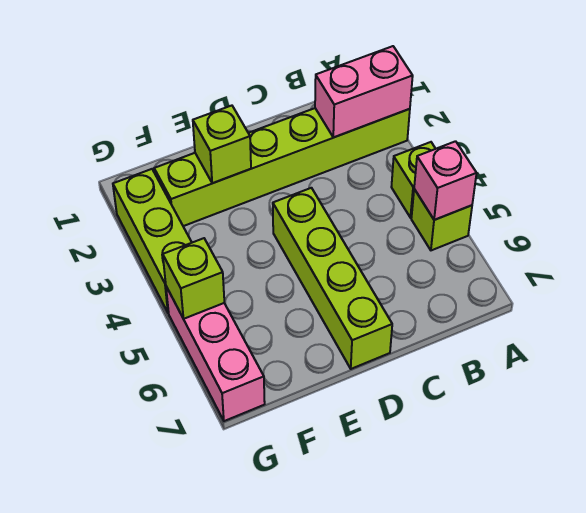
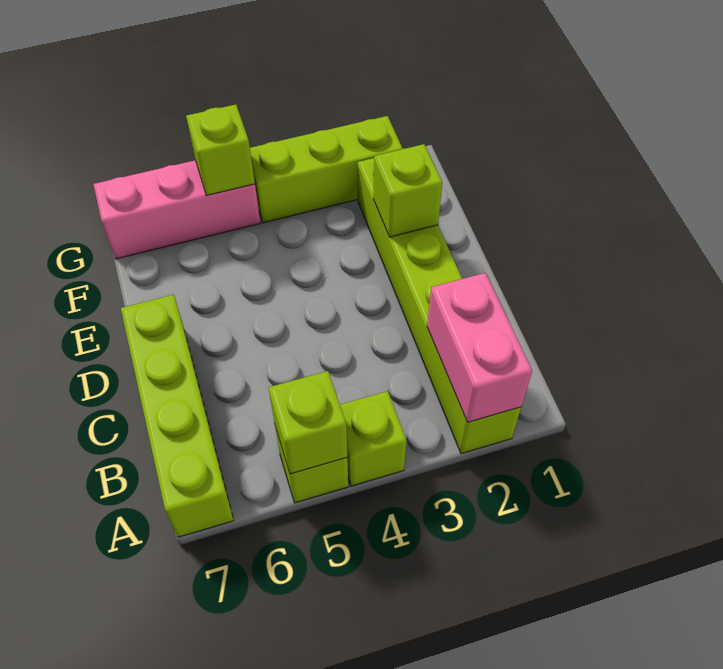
pink brick A5 level 2 -> lime brick A5 level 2
lime brick D4:D7 level 1 -> lime brick A7:D7 level 1

